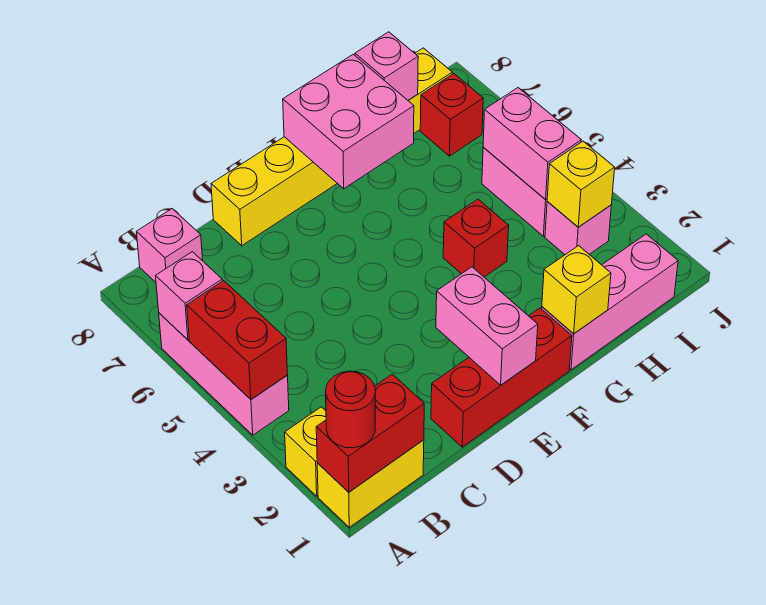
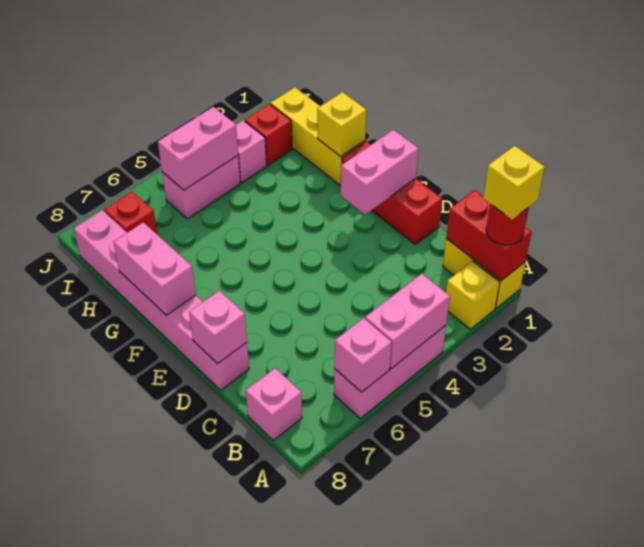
red brick A4:A5 level 2 -> pink brick A4:A5 level 2
yellow brick D8:I8 level 1 -> pink brick D8:I8 level 1
pink brick F7:G8 level 2 -> pink brick F8:G8 level 2
pink brick G1:I1 level 1 -> yellow brick G1:I1 level 1
red brick G4 level 1 -> red brick I2 level 1
pink brick H8 level 2 -> pink brick D8 level 2
yellow brick I3 level 2 -> yellow brick A1 level 4

